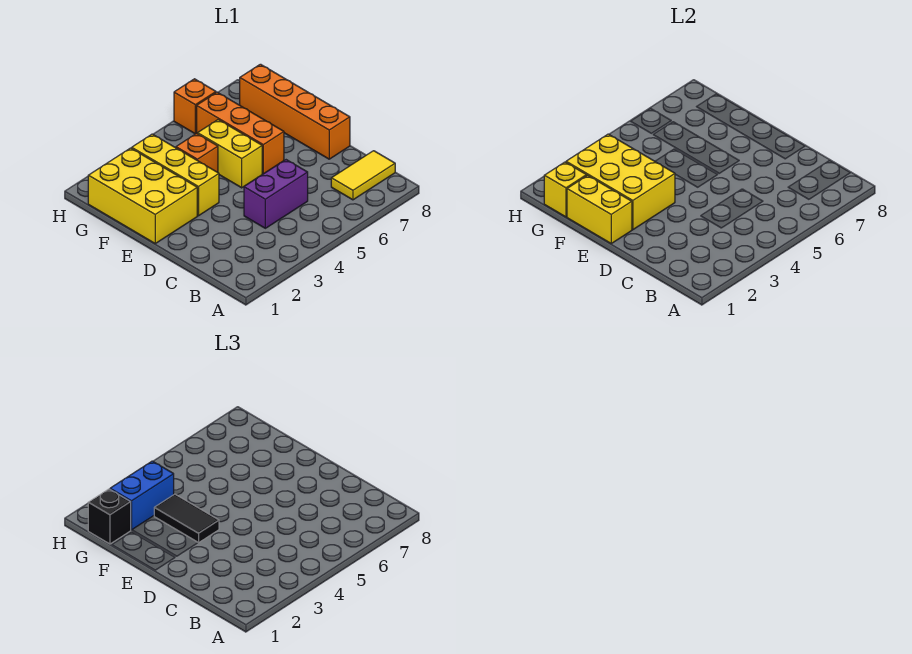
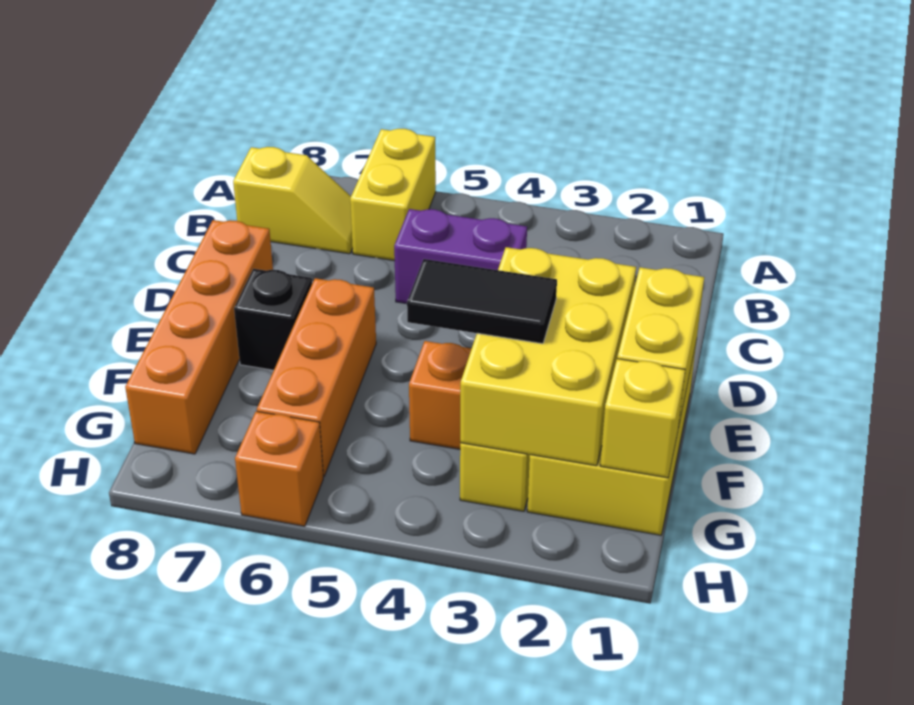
yellow tile B7:B8 level 1 -> yellow slope B7:B8 level 1 top 8
black tile E3:F3 level 3 -> black tile F3:F4 level 3
yellow brick E5:F5 level 1 -> yellow brick A6:B6 level 1
black brick G1 level 3 -> black brick E7 level 1
blue brick G2:G3 level 3 -> none

